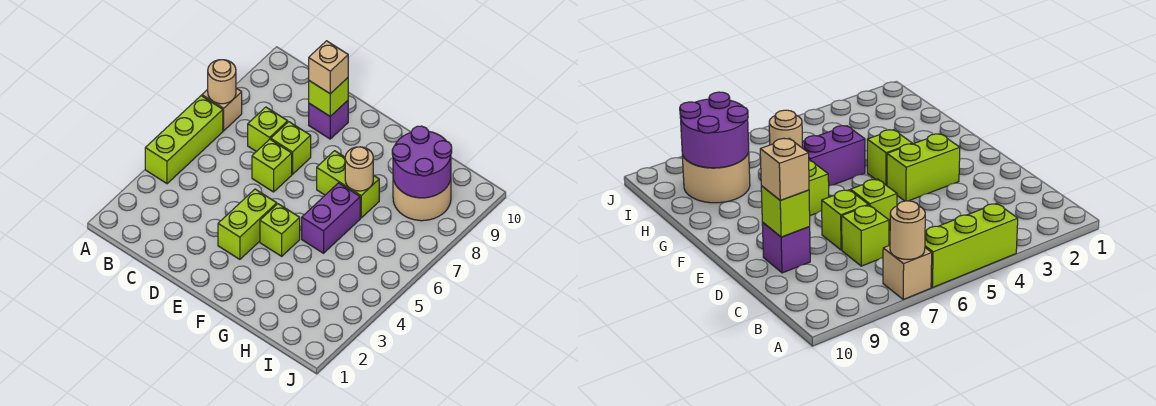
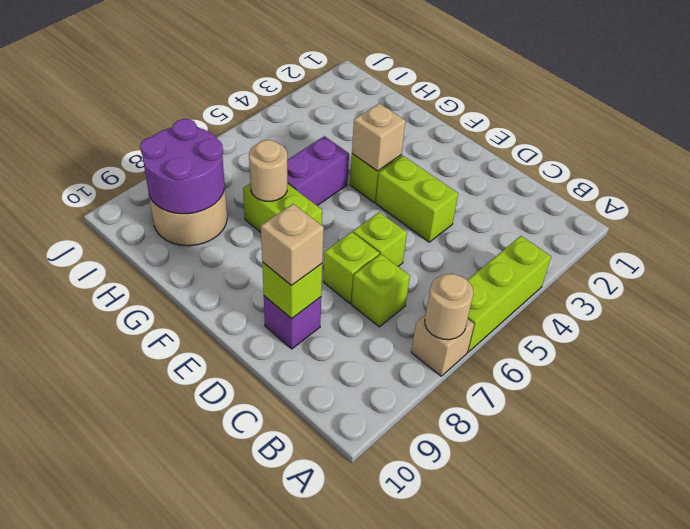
lime brick E3:E4 level 1 -> lime brick D4:E4 level 1
none -> tan brick F4 level 2

